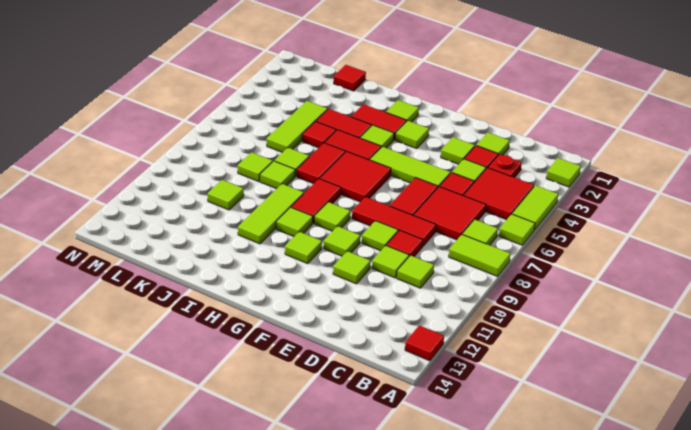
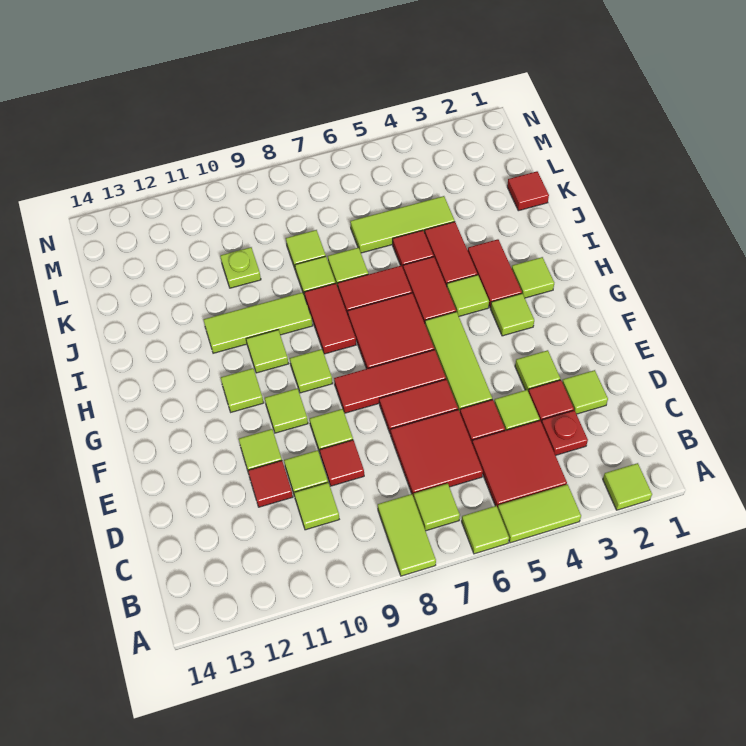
red tile A13 level 1 -> red tile D11 level 1
red tile D8:F8 level 1 -> red tile F6:F8 level 1
red tile H8:H9 level 1 -> red tile H8:I8 level 1
lime tile K10 level 1 -> lime plate K10 level 1

